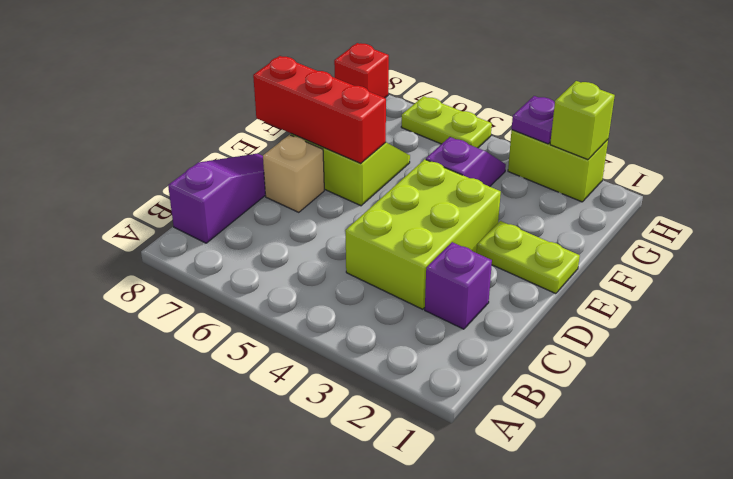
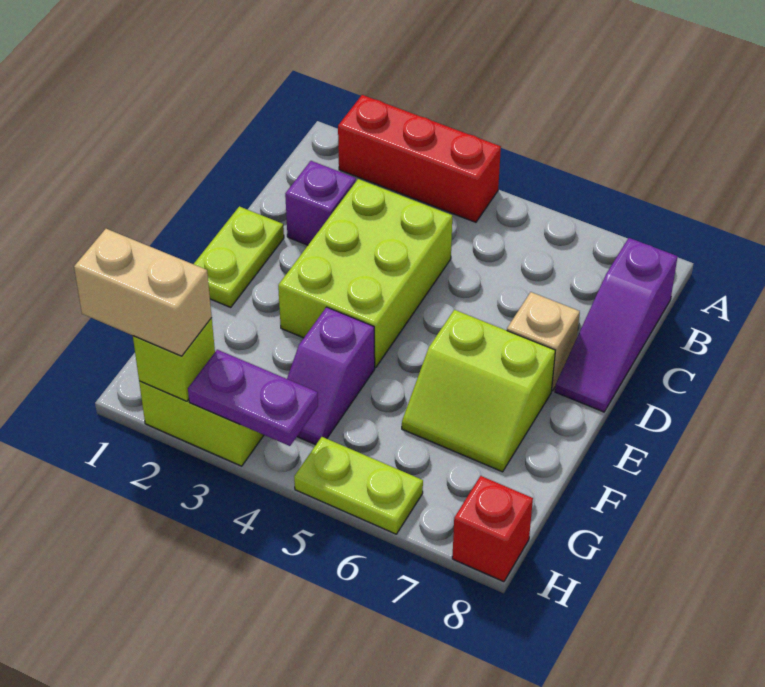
lime plate E1:E2 level 1 -> lime plate D1:E1 level 1
red brick E6:E8 level 2 -> red brick A2:A4 level 1
none -> tan brick H1:H2 level 3
purple plate H3 level 2 -> purple plate H3:H4 level 2

